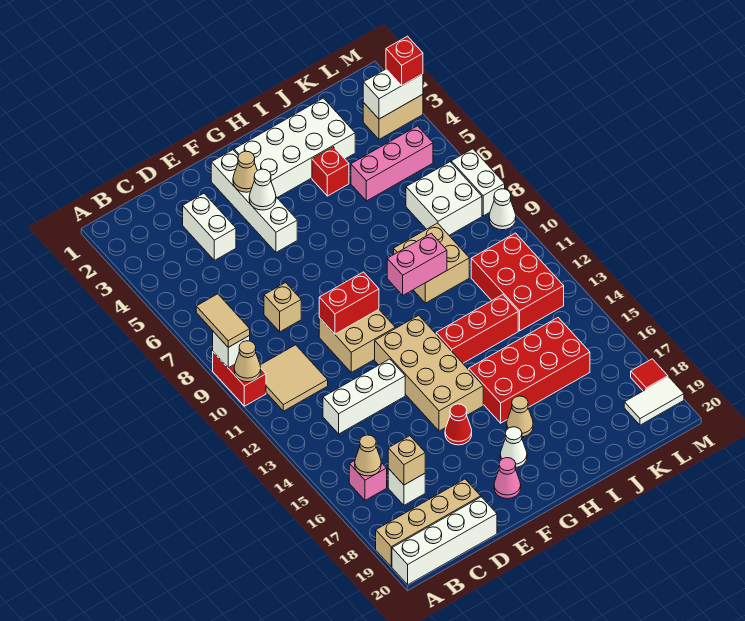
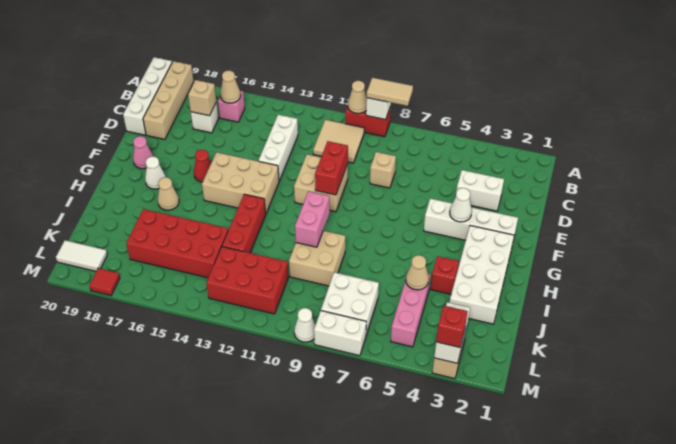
tan cone F3 level 2 -> tan cone J5 level 2
tan brick F12:G15 level 1 -> tan brick F13:G15 level 1
red brick H15:K16 level 1 -> red brick J14:K17 level 1
white tile L19:M19 level 1 -> white tile L19:L20 level 1

